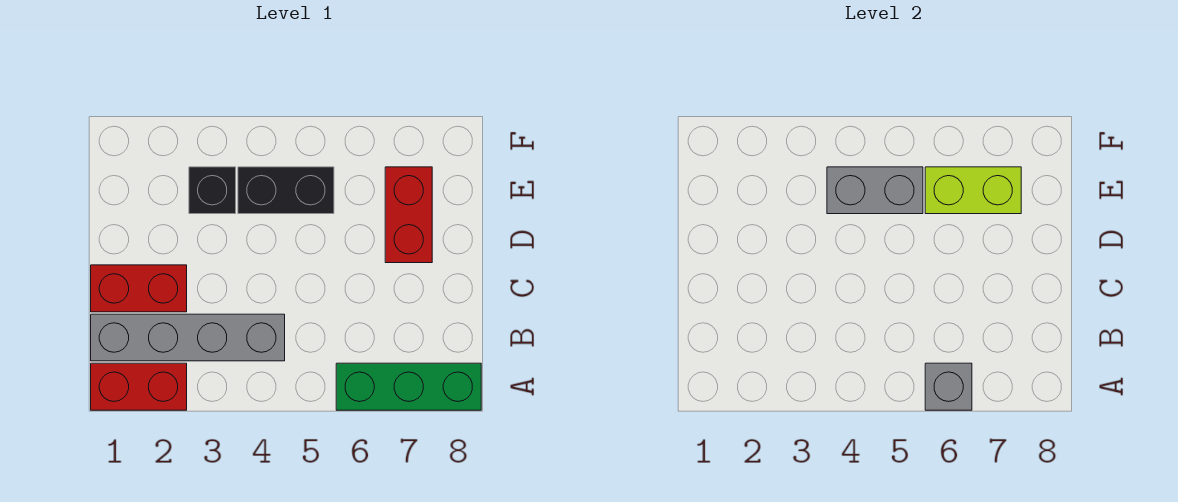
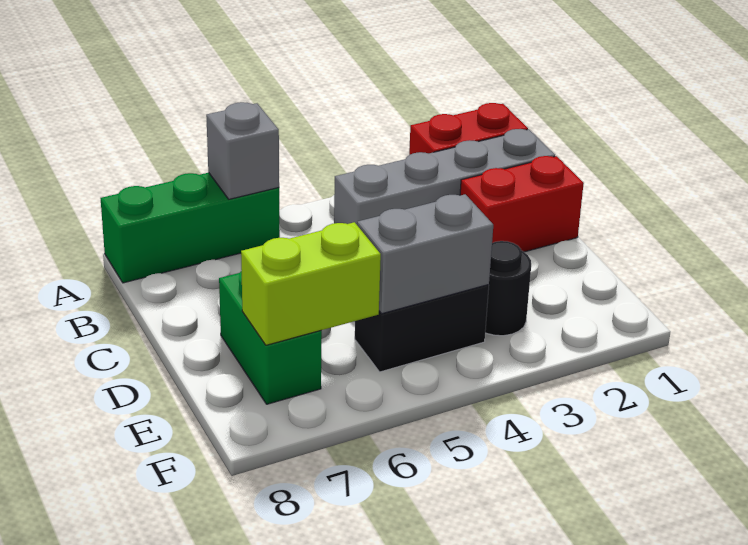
red brick D7:E7 level 1 -> green brick D7:E7 level 1
black brick E3 level 1 -> black round brick E3 level 1

